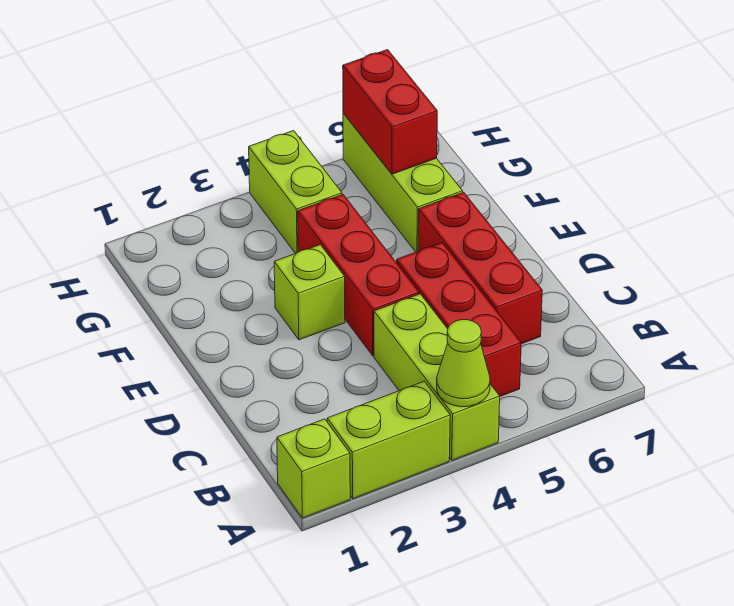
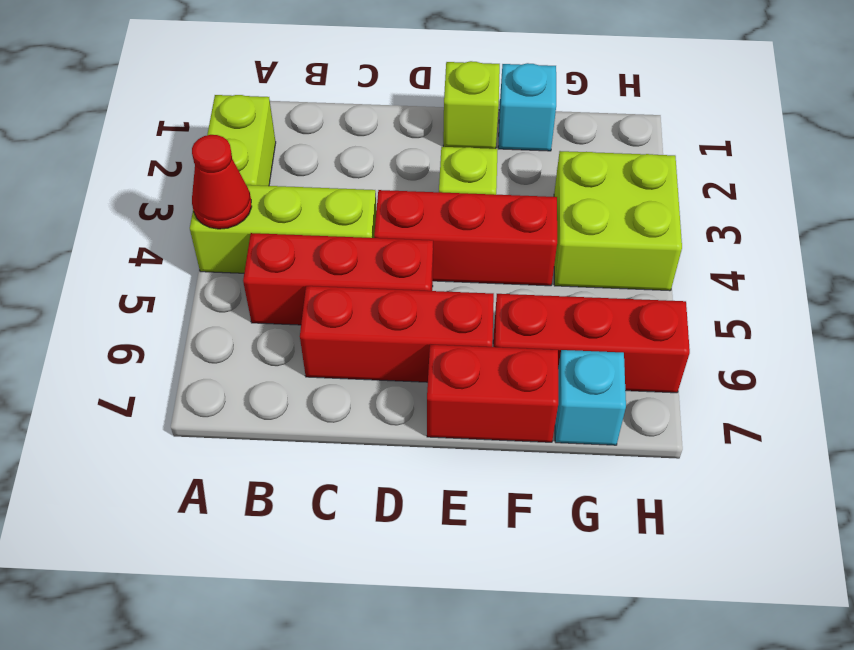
lime brick A1 level 1 -> lime brick E1 level 1
lime cone A4 level 2 -> red cone A4 level 2
none -> cyan brick F1 level 1
lime brick F6:H6 level 1 -> red brick F6:H6 level 1
lime brick G4:H4 level 1 -> lime brick G3:H4 level 1
red brick G6:H6 level 2 -> red brick E7:F7 level 1
none -> cyan brick G7 level 1

